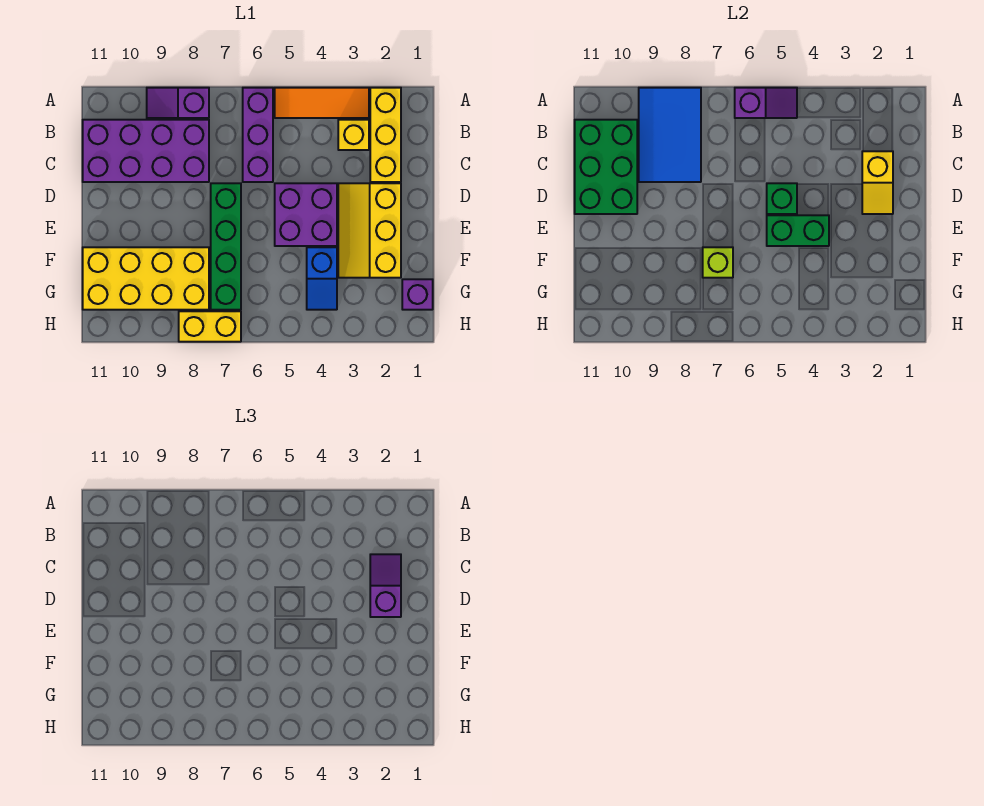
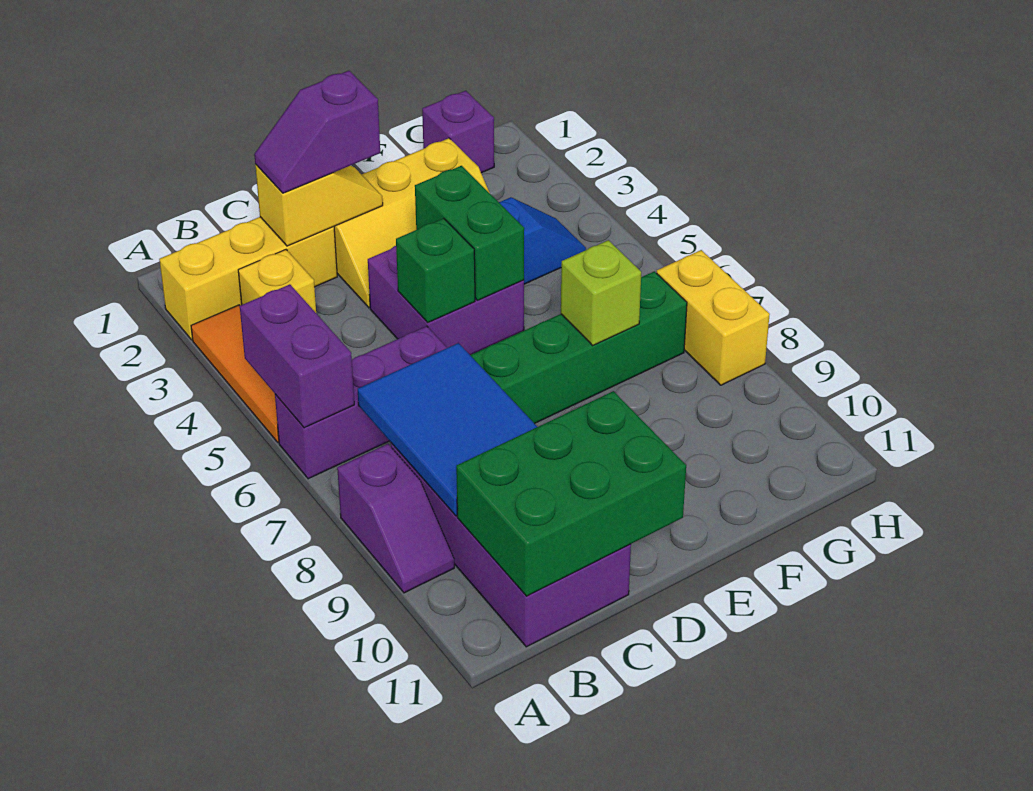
purple slope A5:A6 level 2 top 6 -> purple brick A5:A6 level 2
blue tile A8:C9 level 2 -> blue tile B7:C9 level 2
yellow brick F8:G11 level 1 -> none

